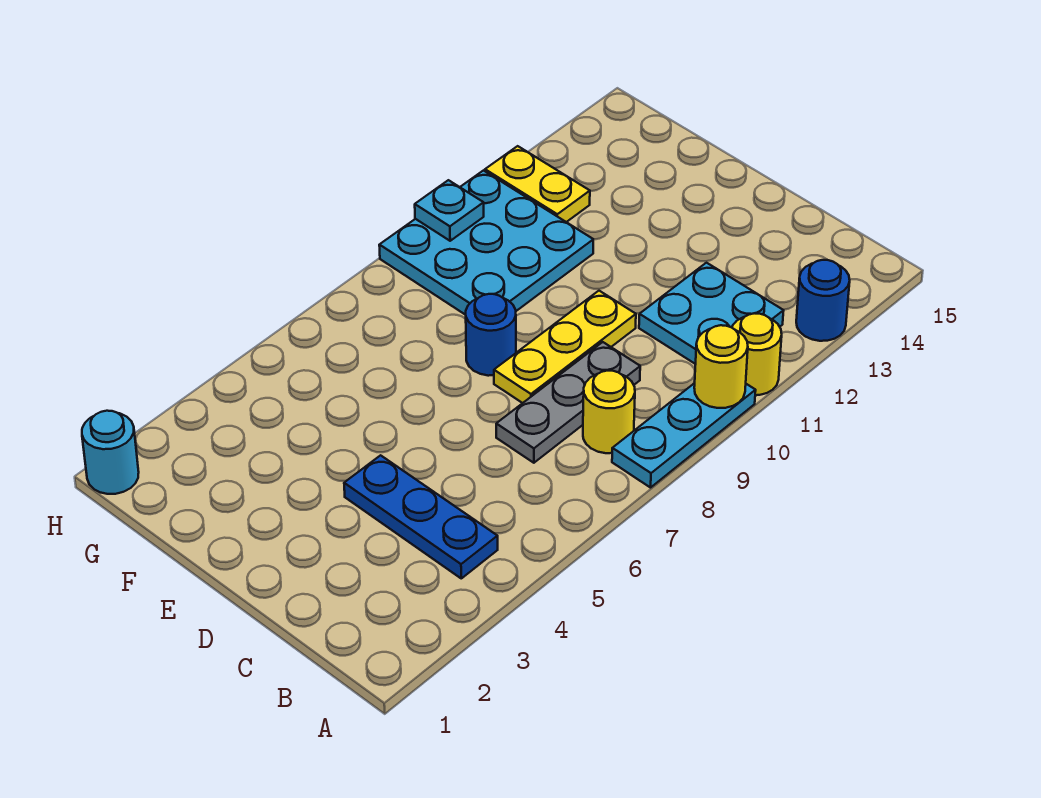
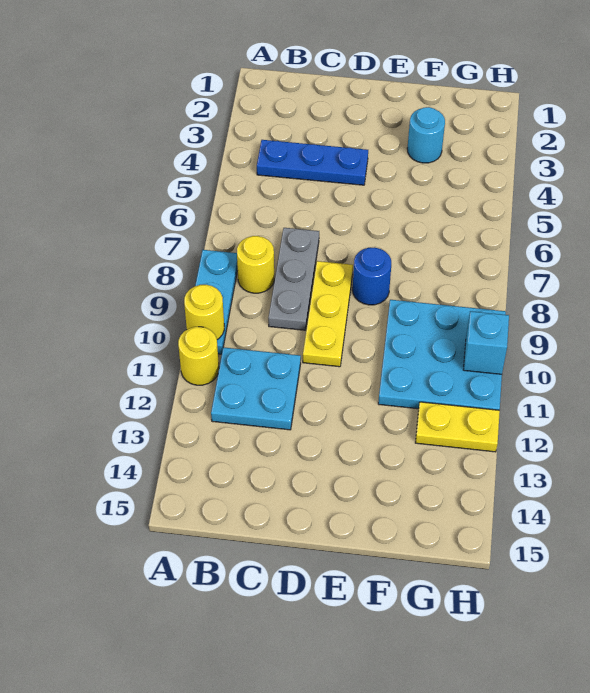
blue round brick A13 level 1 -> none
cyan round brick H1 level 1 -> cyan round brick F3 level 1
cyan plate H10 level 2 -> cyan brick H10 level 2

